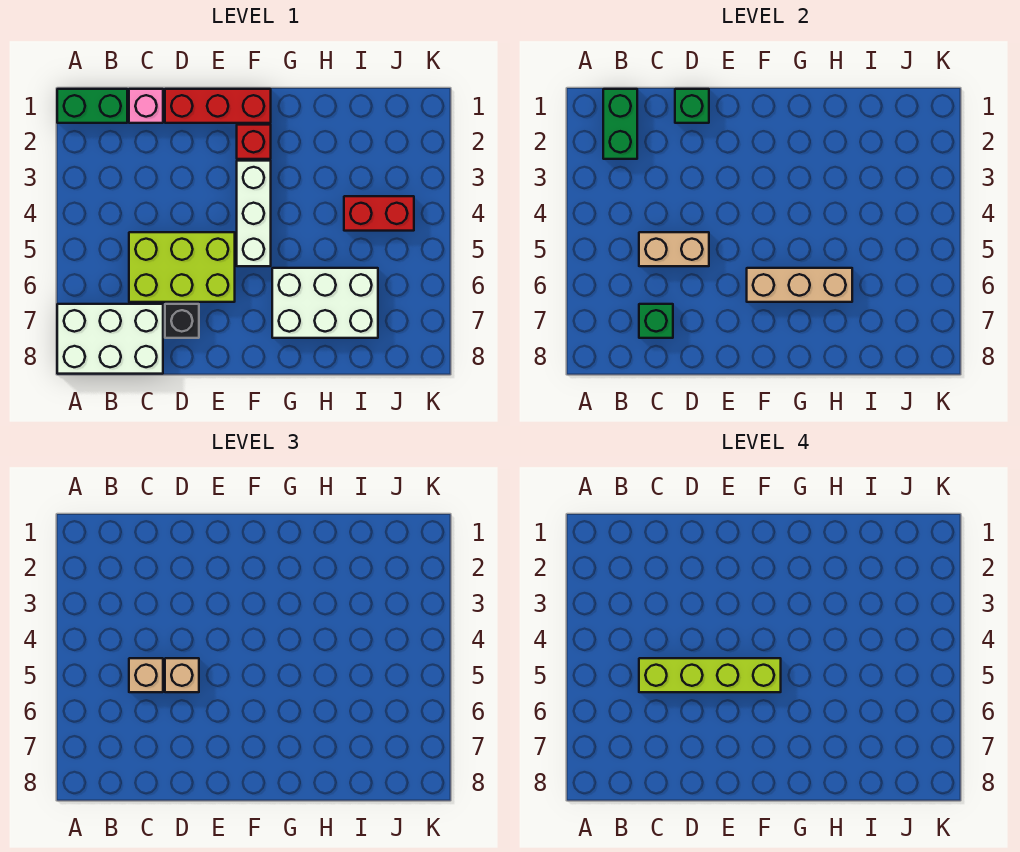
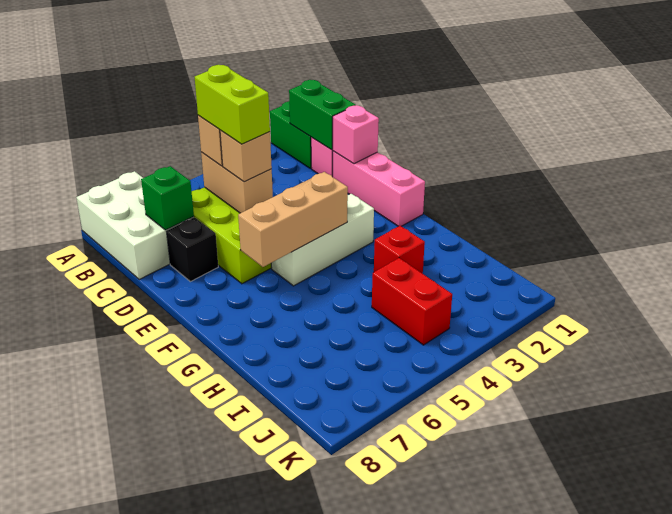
green brick B1:B2 level 2 -> green brick B1:C1 level 2
lime brick C5:F5 level 4 -> lime brick C5:D5 level 4
red brick D1:F1 level 1 -> pink brick D1:F1 level 1
green brick D1 level 2 -> pink brick D1 level 2
red brick F2 level 1 -> red brick H3 level 1
tan brick F6:H6 level 2 -> tan brick F4:F6 level 2
white brick G6:I7 level 1 -> none

